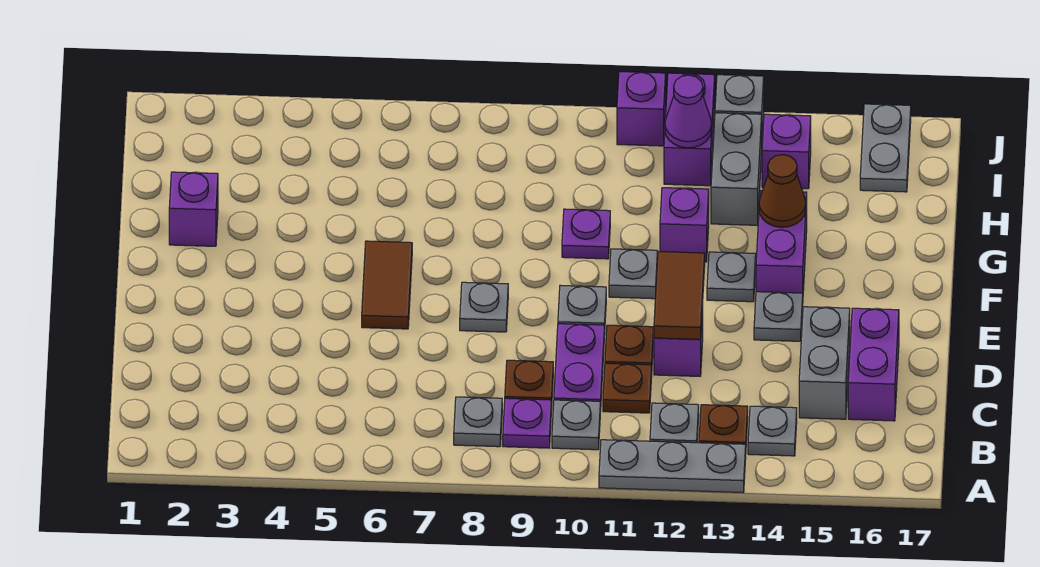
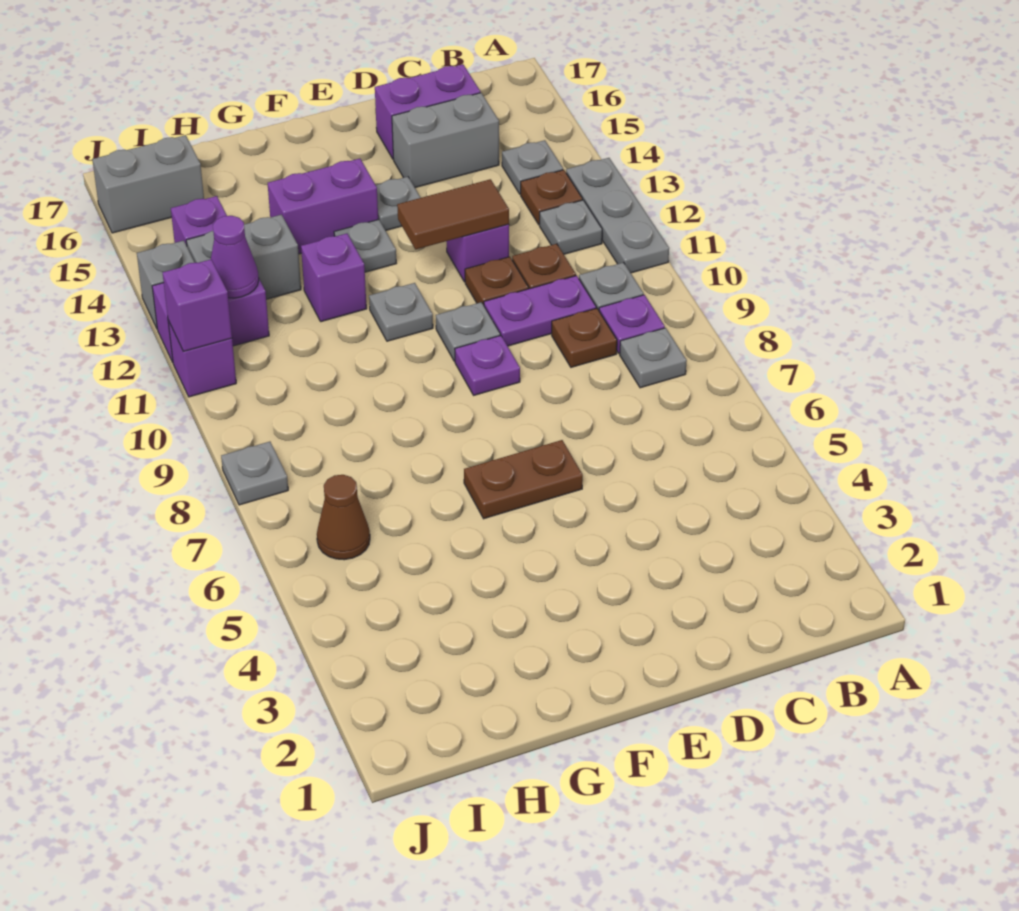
brown tile E6:F6 level 1 -> brown plate E6:F6 level 1
grey plate E8 level 1 -> grey plate J8 level 1
purple brick G2 level 1 -> purple brick J11 level 2
purple plate G10 level 1 -> purple plate E9 level 1
brown cone G14 level 2 -> brown cone I6 level 1
grey plate I16:J16 level 1 -> grey brick I16:J16 level 1

